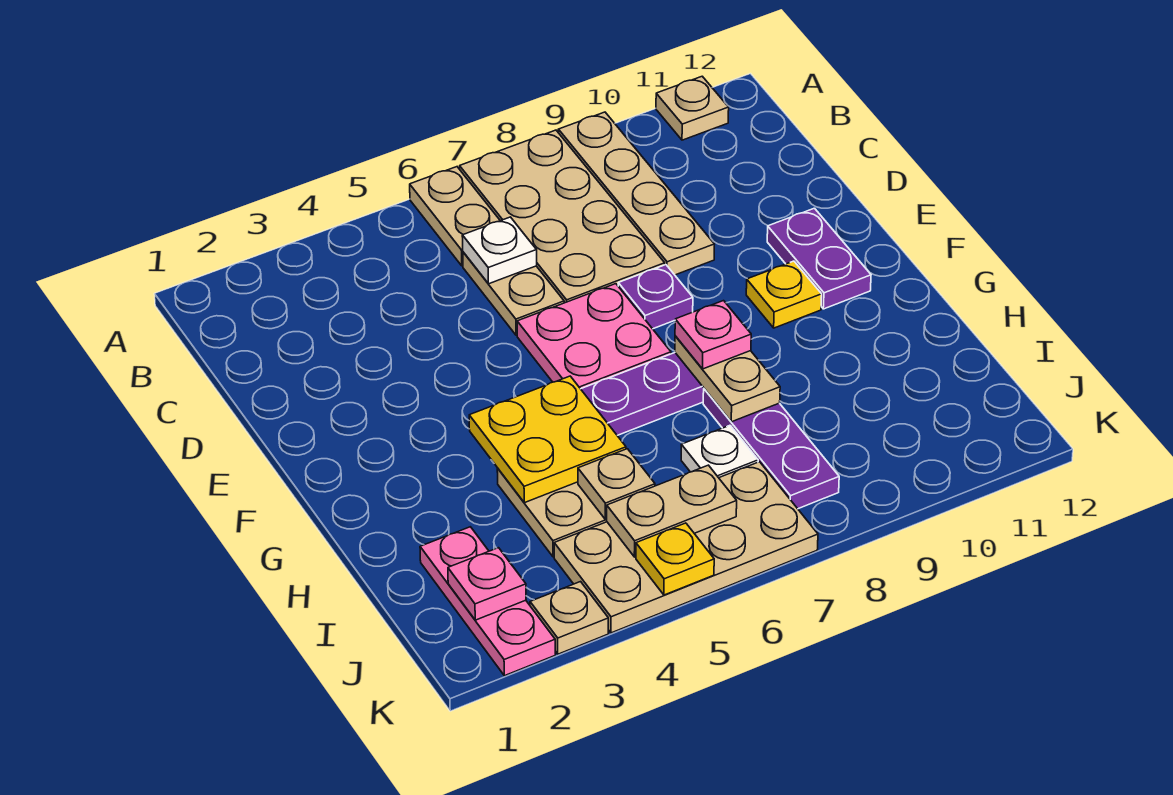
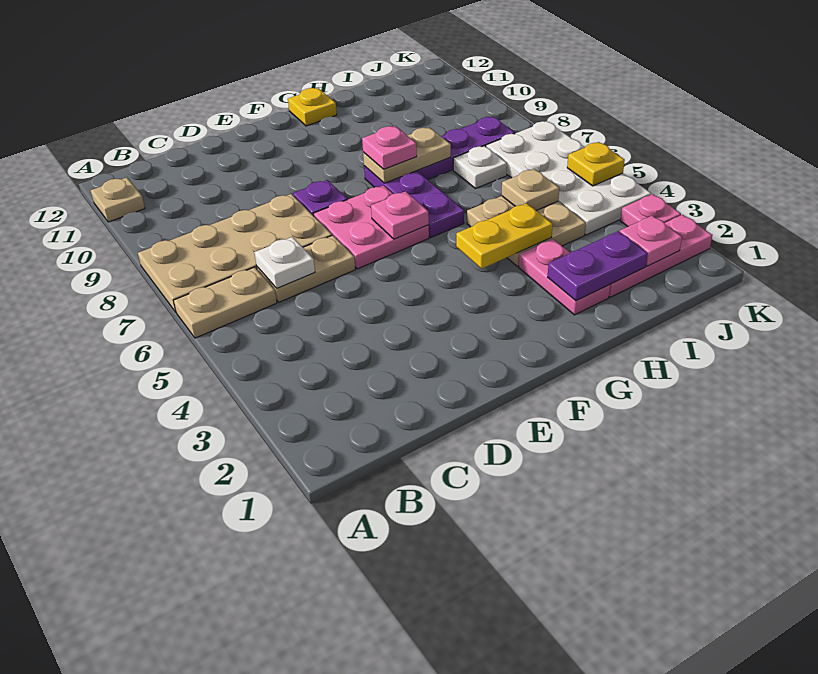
tan plate A9:D9 level 1 -> none
purple plate E11:F11 level 1 -> purple plate H2:I2 level 2
none -> pink plate F6 level 2
yellow plate F10 level 1 -> yellow plate G12 level 1
yellow plate G4:H5 level 2 -> yellow plate G4:H4 level 2
none -> pink plate H2:H3 level 1
tan plate J4:K7 level 1 -> white plate J4:K7 level 1
tan plate J5:J6 level 2 -> none
tan plate K3 level 1 -> pink plate K3 level 1

